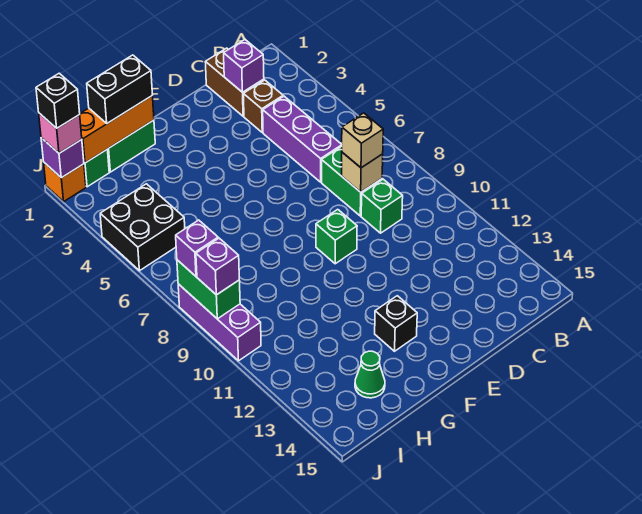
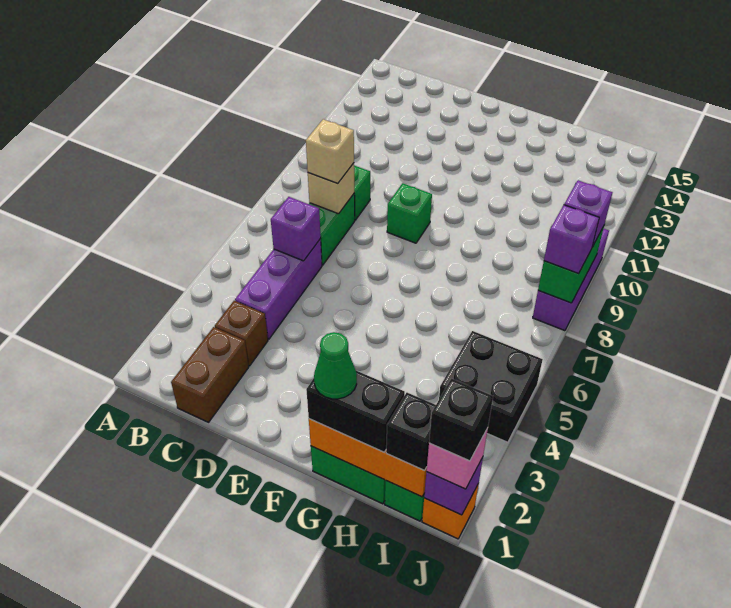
purple brick C2 level 2 -> purple brick C6 level 2
black brick F13 level 1 -> black brick I1 level 3
green cone H14 level 1 -> green cone G1 level 4

